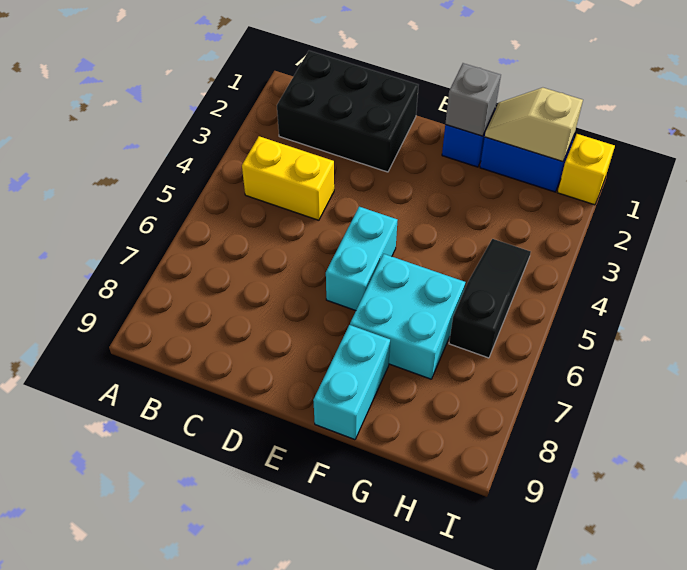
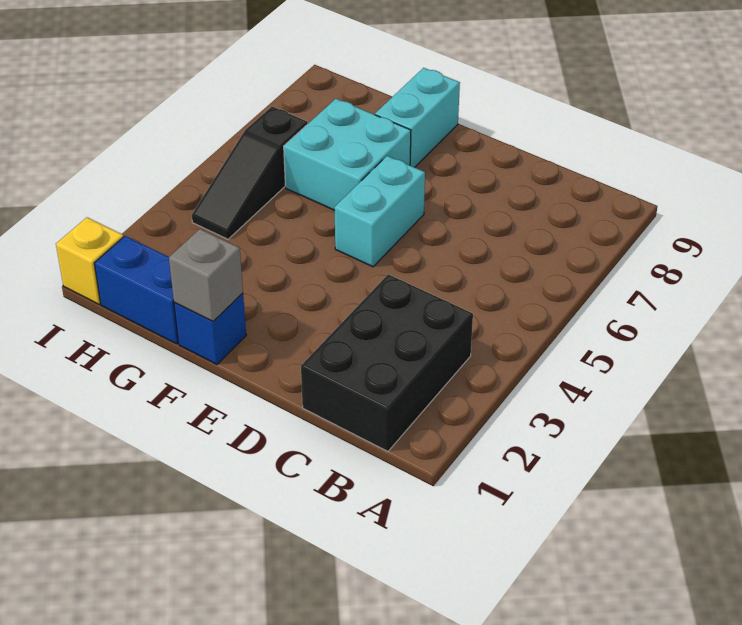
black brick B1:D2 level 1 -> black brick B1:C3 level 1
yellow brick B4:C4 level 1 -> none
tan slope G1:H1 level 2 top H -> none

